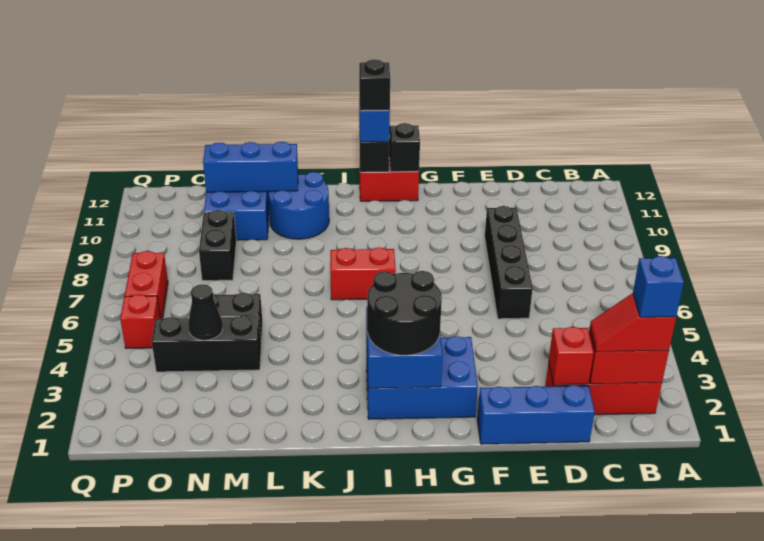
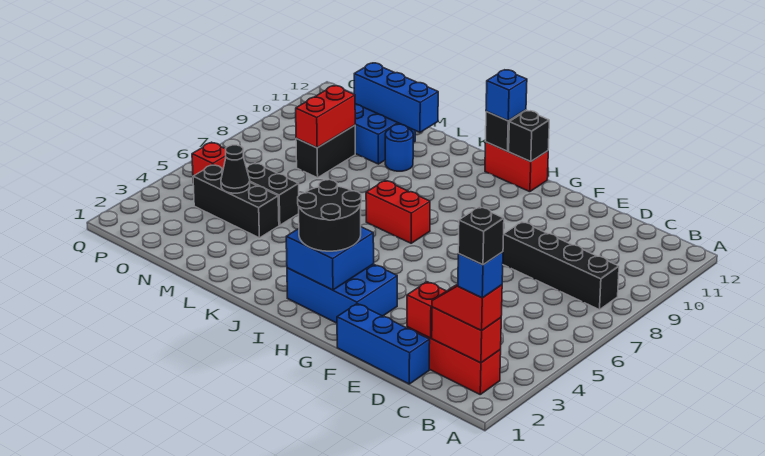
black brick E6:E9 level 1 -> black brick B8:E8 level 1
black brick I12 level 4 -> black brick B2 level 5
blue round brick K10:L11 level 1 -> blue round brick L10 level 1
red brick P6:P7 level 1 -> red brick N8:N9 level 2

